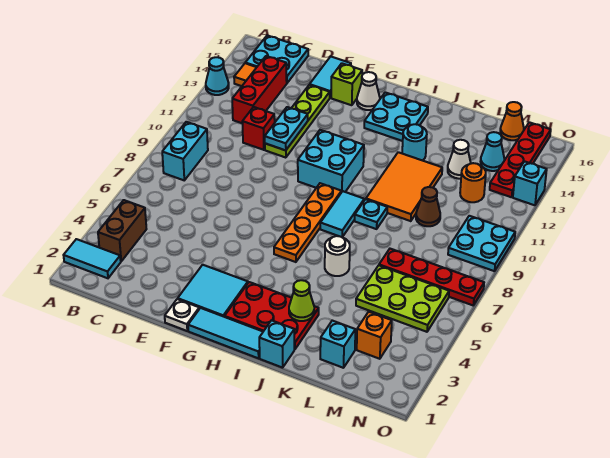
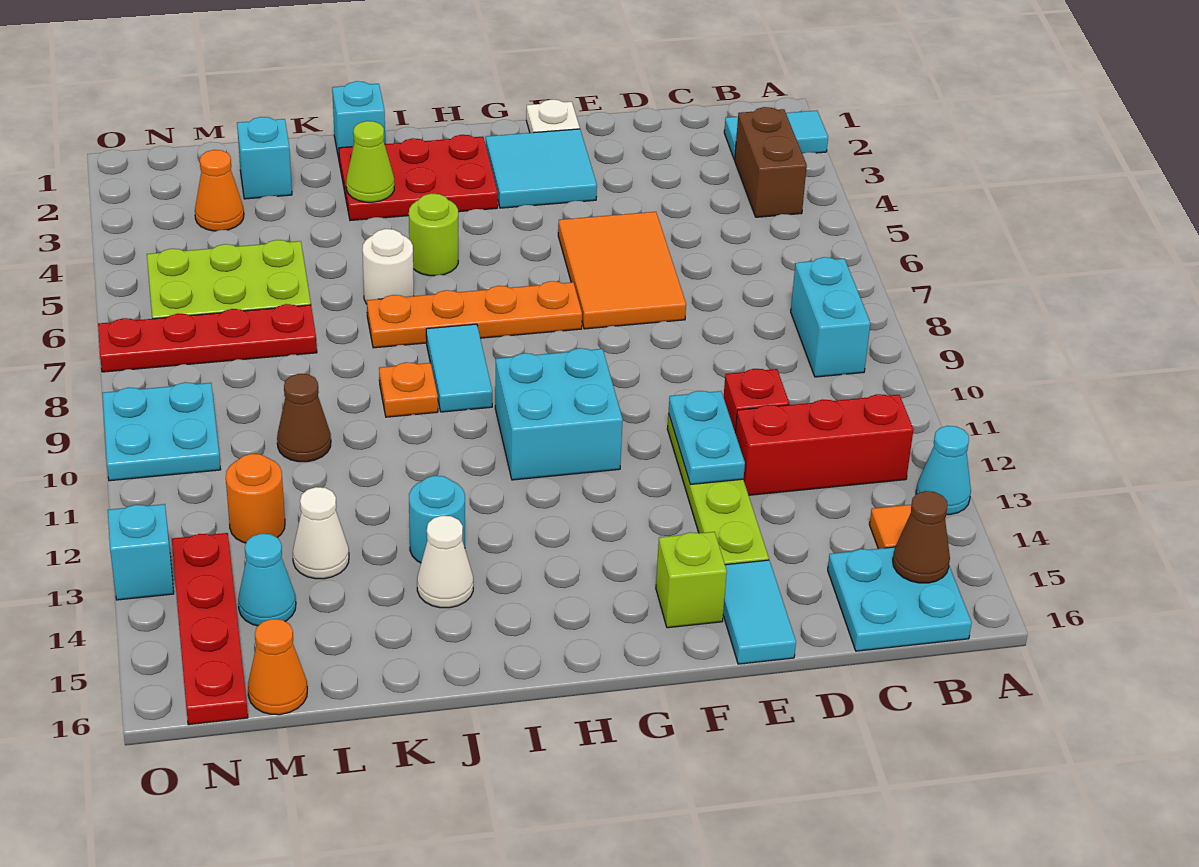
none -> brown cone B15 level 2
red brick C12:C14 level 1 -> red brick B12:D12 level 1
cyan tile G1:I1 level 1 -> none
white cone G15 level 1 -> white cone J14 level 1
orange plate H6:H9 level 1 -> orange plate G7:J7 level 1
cyan plate H14:I15 level 1 -> none
none -> lime round brick I5 level 1
cyan plate J9 level 1 -> orange plate J9 level 1
orange tile J10:K12 level 1 -> orange tile E5:F7 level 1
orange brick M3 level 1 -> orange cone M3 level 1

